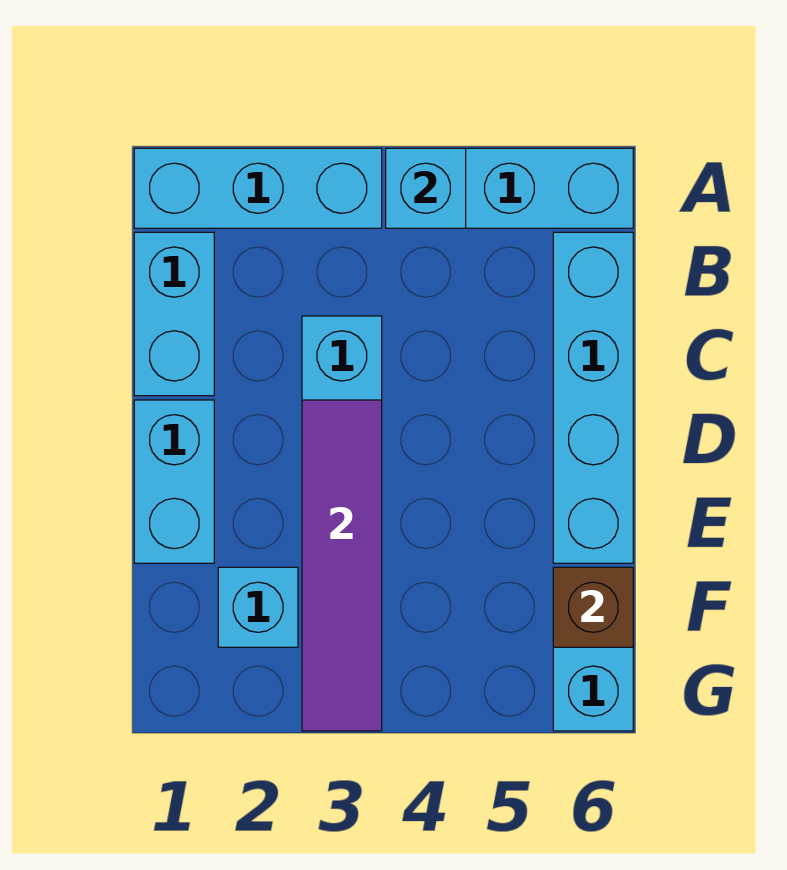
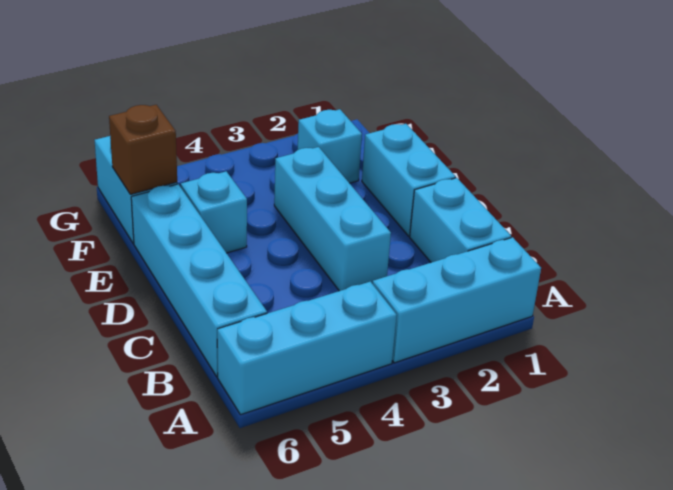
cyan brick A4 level 2 -> cyan brick E5 level 1
purple tile D3:G3 level 2 -> none

